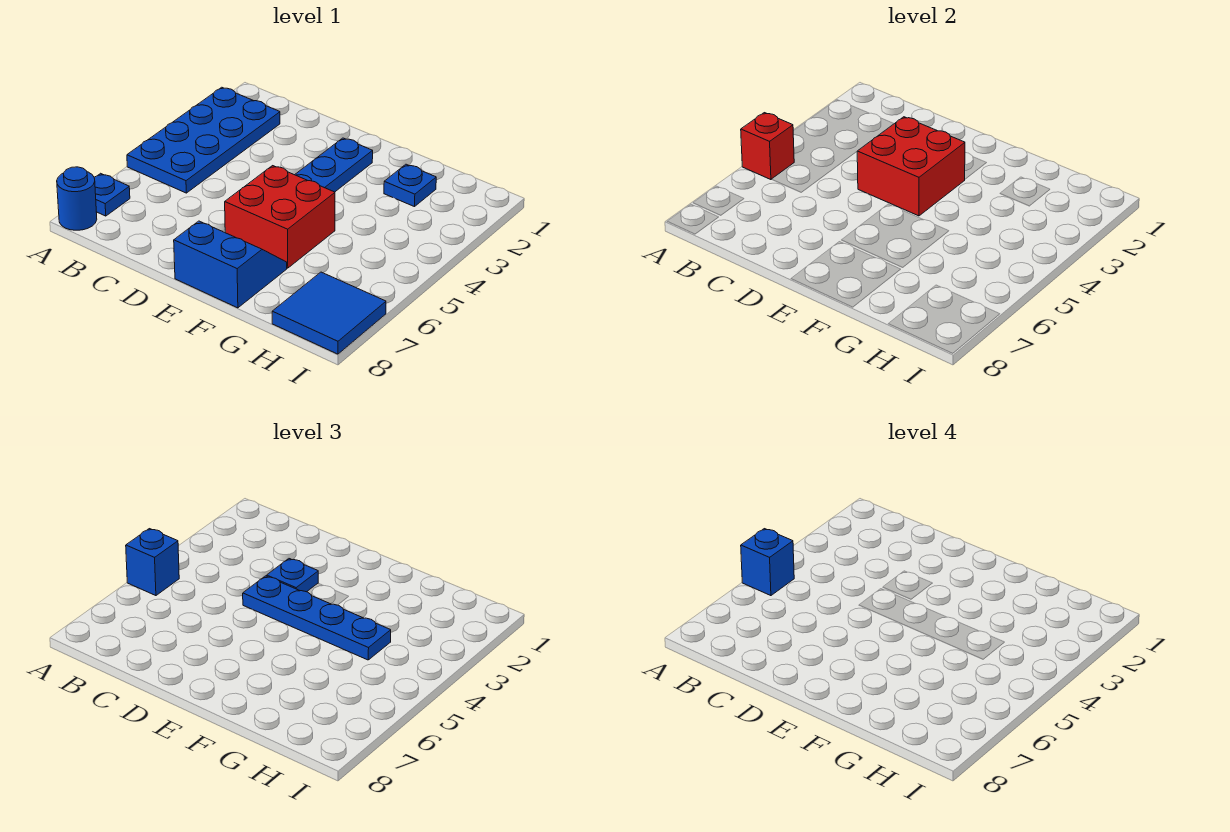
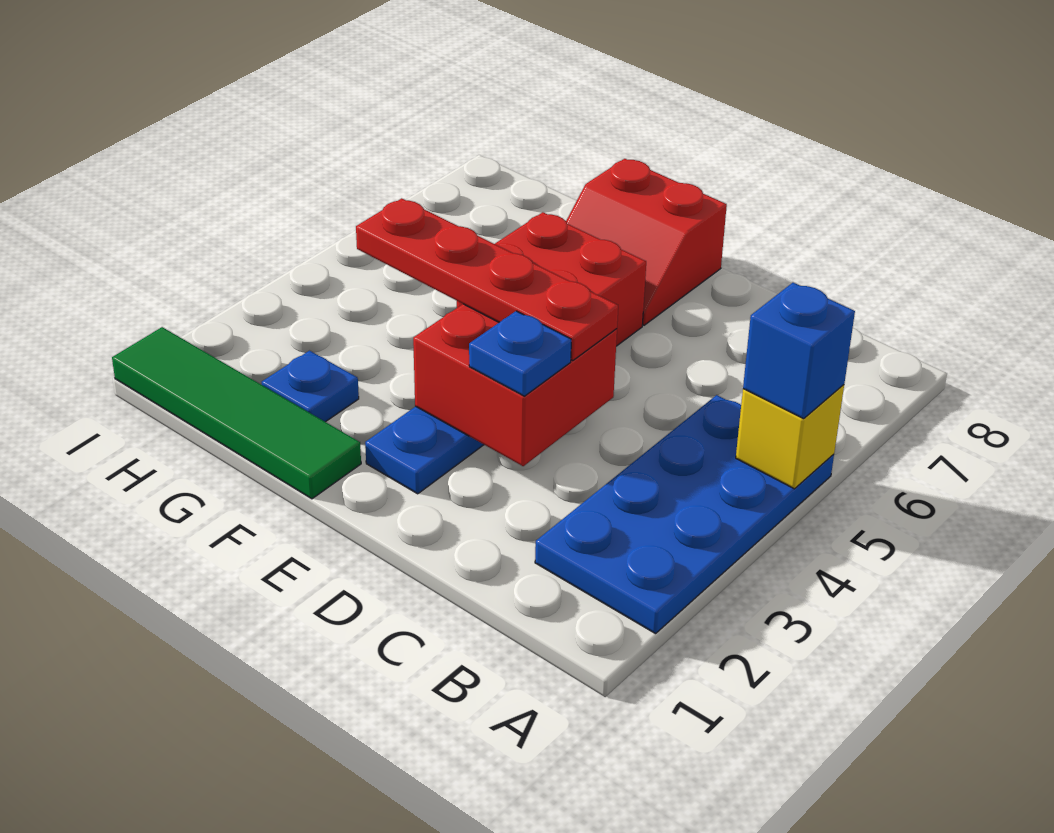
red brick A5 level 2 -> yellow brick A5 level 2
blue brick A5 level 4 -> none
blue plate A7 level 1 -> none
blue round brick A8 level 1 -> none
blue plate D4:G4 level 3 -> red plate D4:G4 level 3
blue slope E7:F8 level 1 top 8 -> red slope E7:F8 level 1 top 8
none -> green tile F1:I1 level 1
blue tile H7:I8 level 1 -> none

